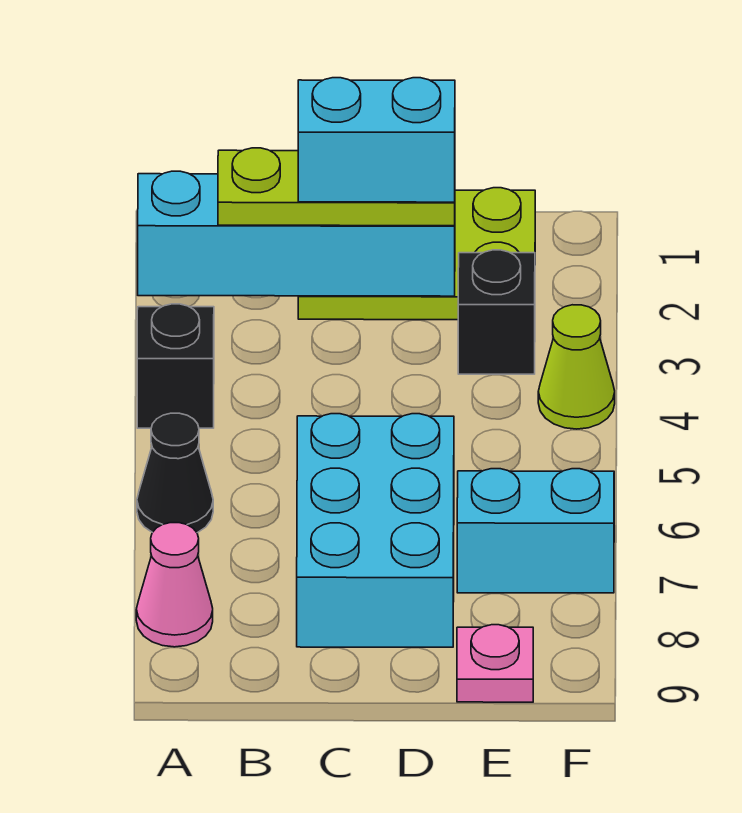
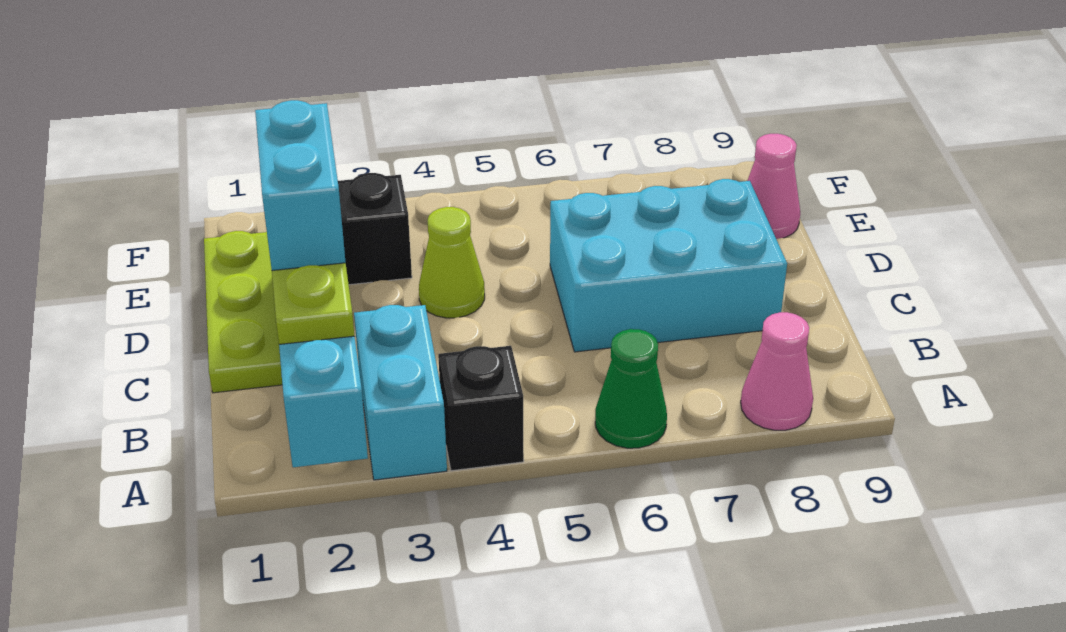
black cone A6 level 1 -> green cone A6 level 1
cyan brick E7:F7 level 1 -> cyan brick A3:B3 level 1
pink plate E9 level 1 -> pink cone E9 level 1
lime cone F4 level 1 -> lime cone D4 level 1

